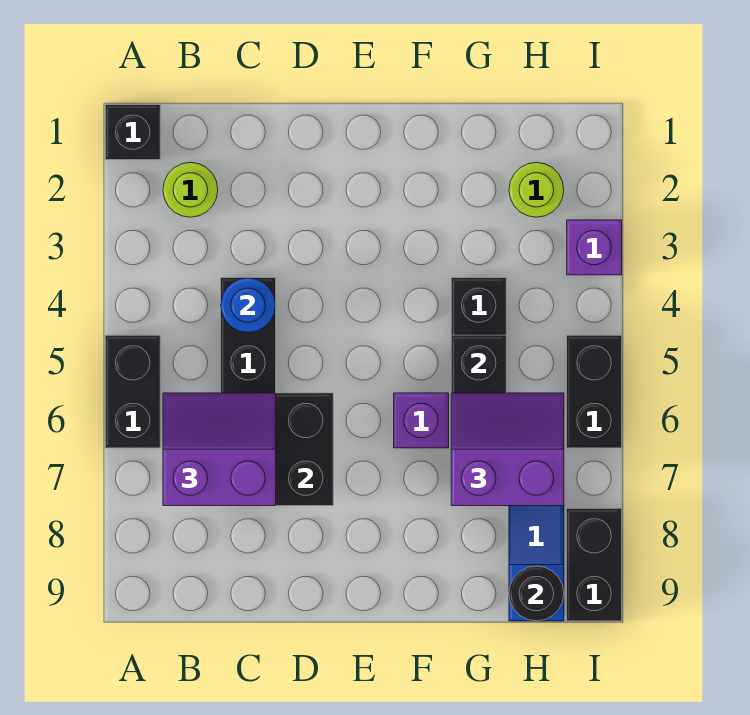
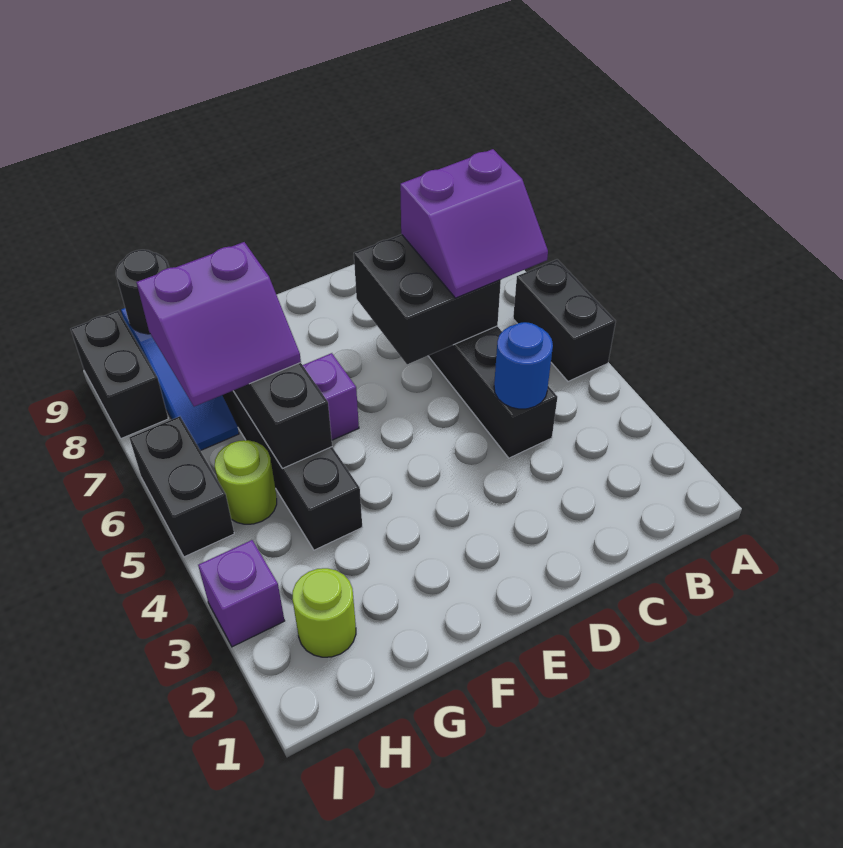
black brick A1 level 1 -> none
lime round brick B2 level 1 -> lime round brick H5 level 1

